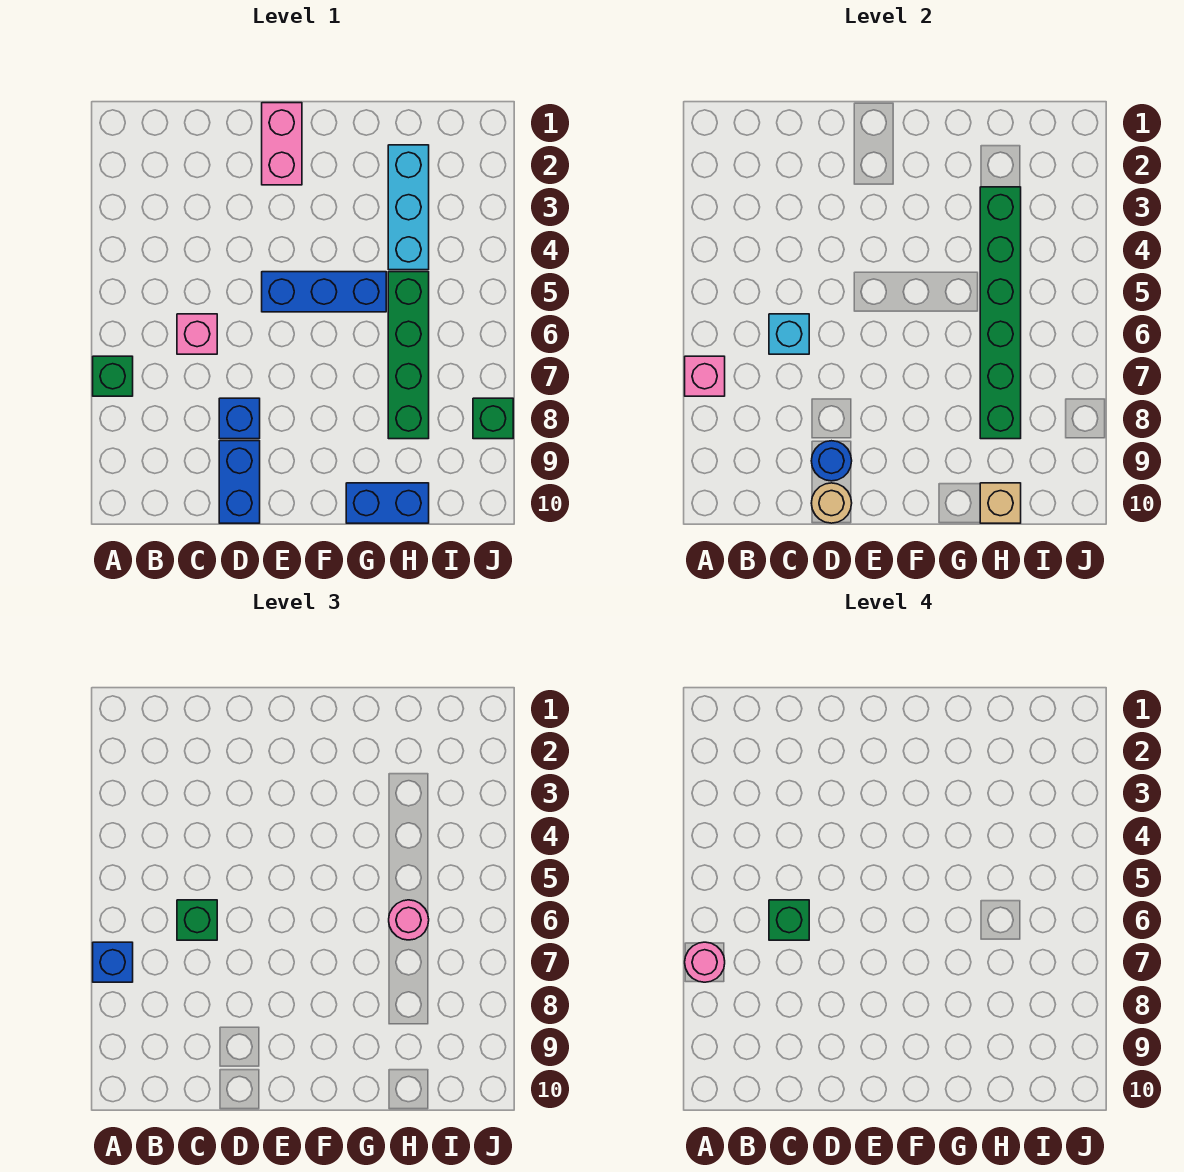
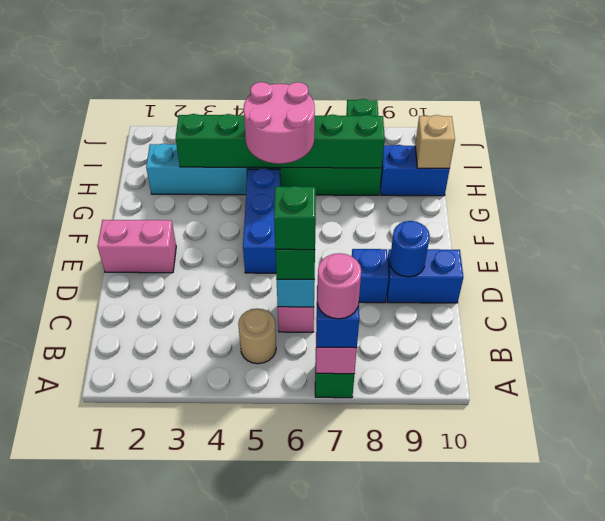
tan round brick D10 level 2 -> tan round brick B5 level 1
blue brick G10:H10 level 1 -> blue brick H9:H10 level 1
pink round brick H6 level 3 -> pink round brick G5:H6 level 3

